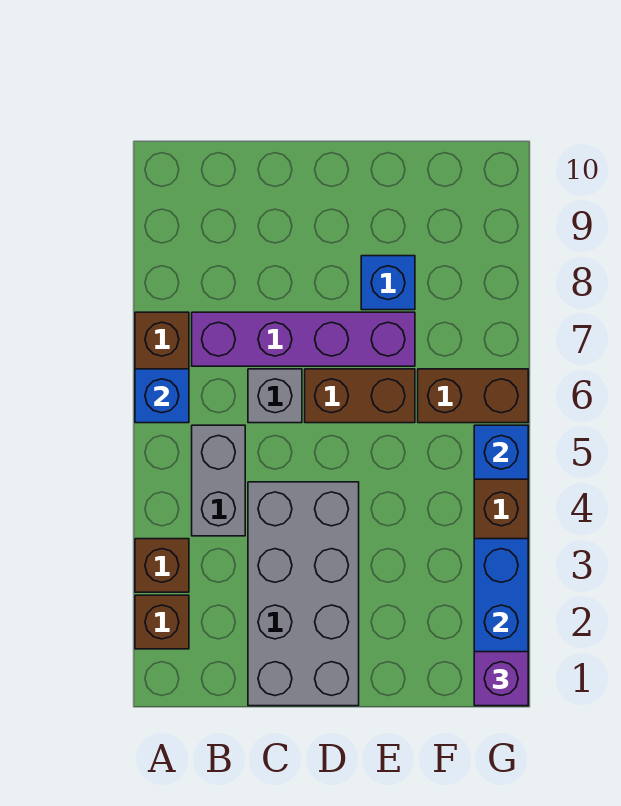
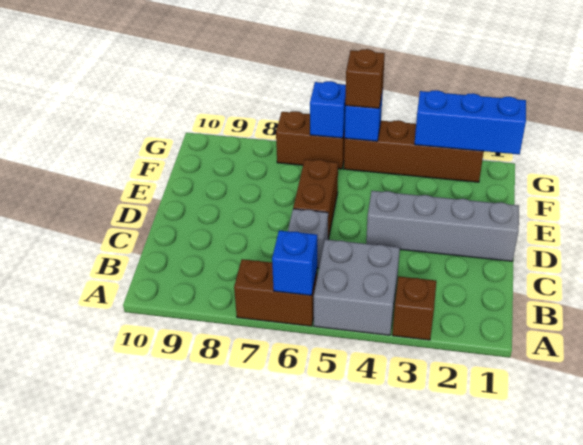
brown brick A2 level 1 -> brown brick G5 level 3
grey brick B4:B5 level 1 -> grey brick A4:B5 level 1
purple brick B7:E7 level 1 -> none
grey brick C1:D4 level 1 -> grey brick D1:D4 level 1
blue brick E8 level 1 -> blue brick G6 level 2
brown brick F6:G6 level 1 -> brown brick G6:G7 level 1
purple brick G1 level 3 -> none

